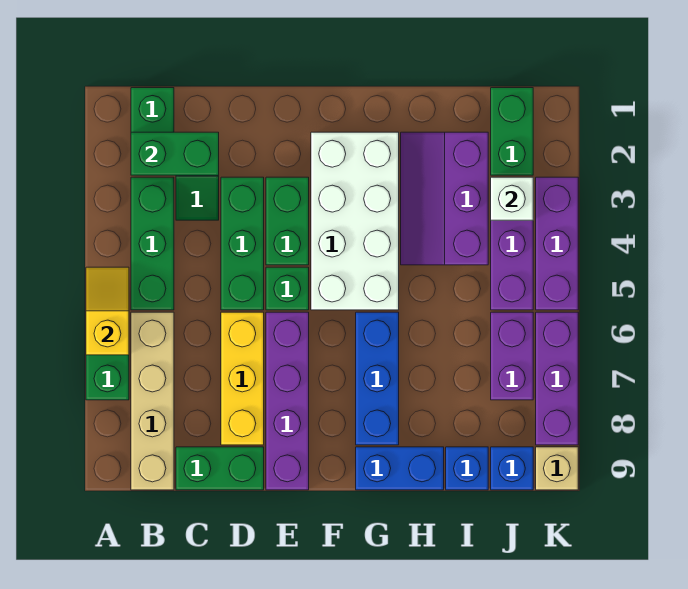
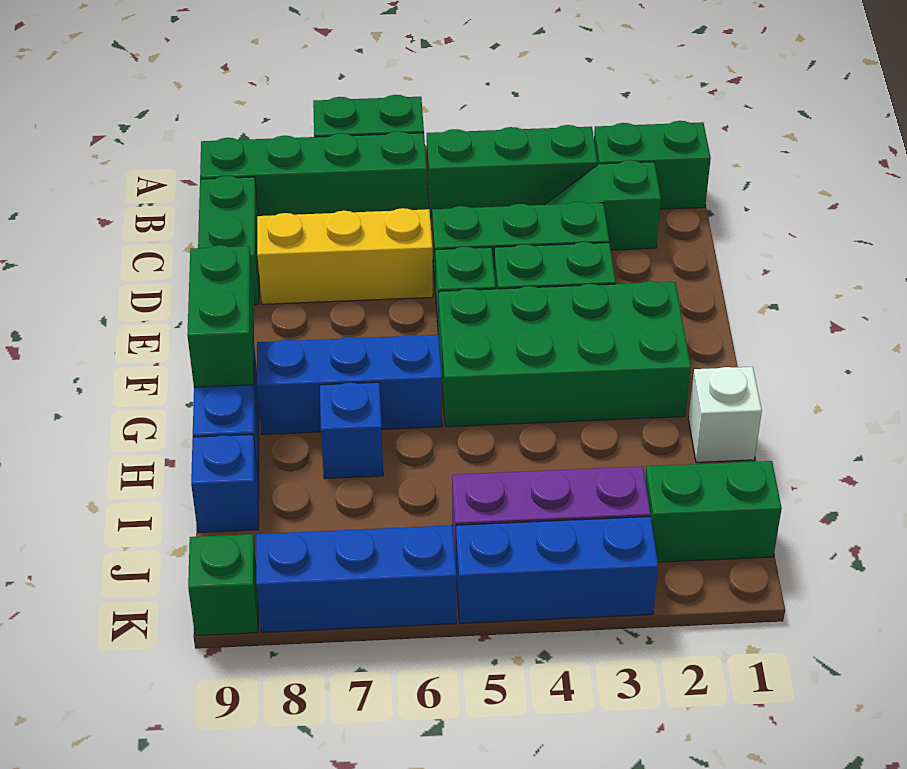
yellow slope A5:A6 level 2 top 6 -> none
green brick B2:C2 level 2 -> green brick F9:G9 level 2
tan brick B6:B9 level 1 -> green brick B6:B9 level 1
purple brick E6:E9 level 1 -> none
white brick F2:G5 level 1 -> green brick F2:G5 level 1
purple slope H2:I4 level 1 top I -> none
white brick J3 level 2 -> white brick H1 level 1
purple brick J6:J7 level 1 -> none
blue brick J9 level 1 -> blue brick H7 level 1
purple brick K3:K5 level 1 -> blue brick K3:K5 level 1
purple brick K6:K8 level 1 -> blue brick K6:K8 level 1
tan brick K9 level 1 -> green brick K9 level 1

